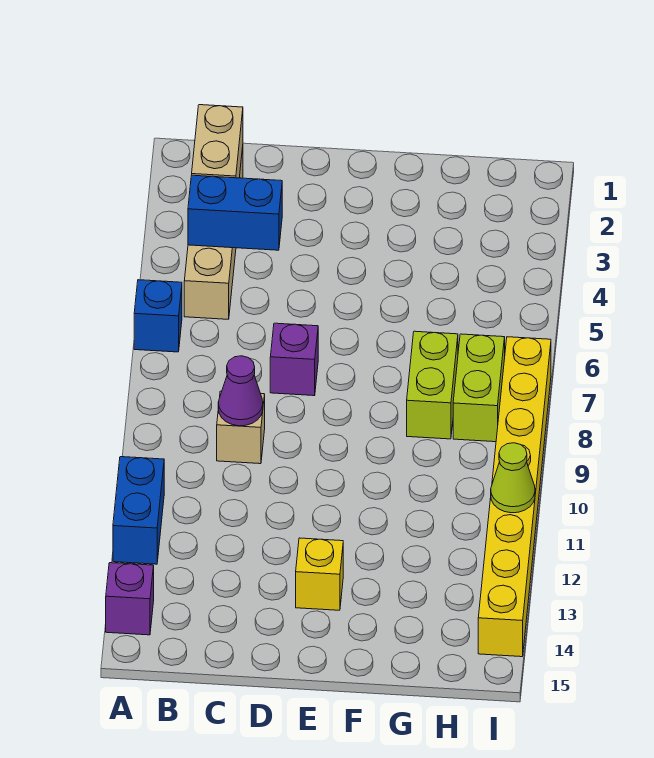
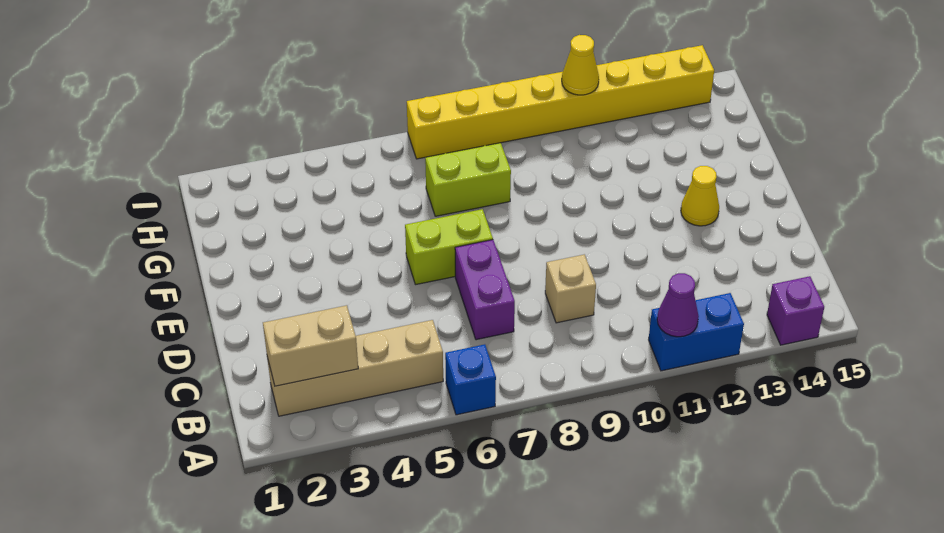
blue brick B4:C4 level 2 -> none
purple cone C9 level 2 -> purple cone A11 level 2
purple brick D7 level 1 -> purple brick C7:D7 level 1
yellow brick E13 level 1 -> yellow cone E13 level 1
lime brick H7:H8 level 1 -> lime brick E6:E7 level 1
lime cone I11 level 2 -> yellow cone I11 level 2

